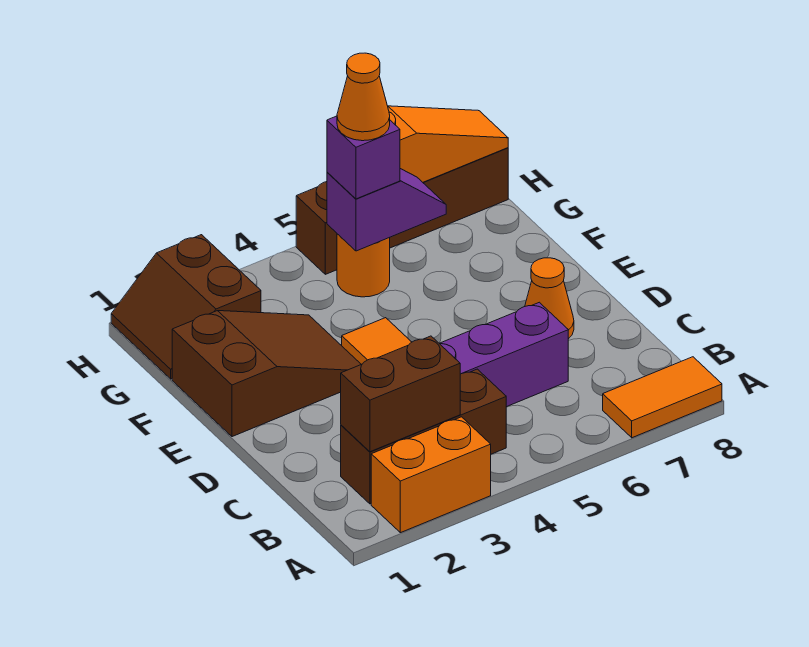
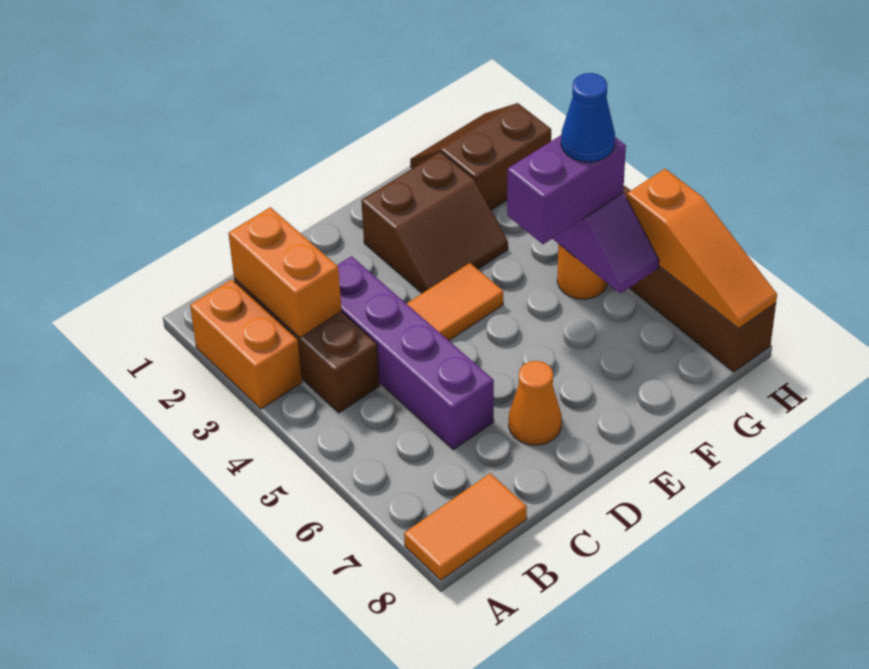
orange tile A7:A8 level 1 -> orange tile A8:B8 level 1
brown brick B2:B3 level 2 -> orange brick B2:B3 level 2
brown slope E1:F3 level 1 top 1 -> brown slope E2:F3 level 1 top 2
purple brick G5 level 3 -> purple brick F5:G5 level 3
orange cone G5 level 4 -> blue cone G5 level 4

